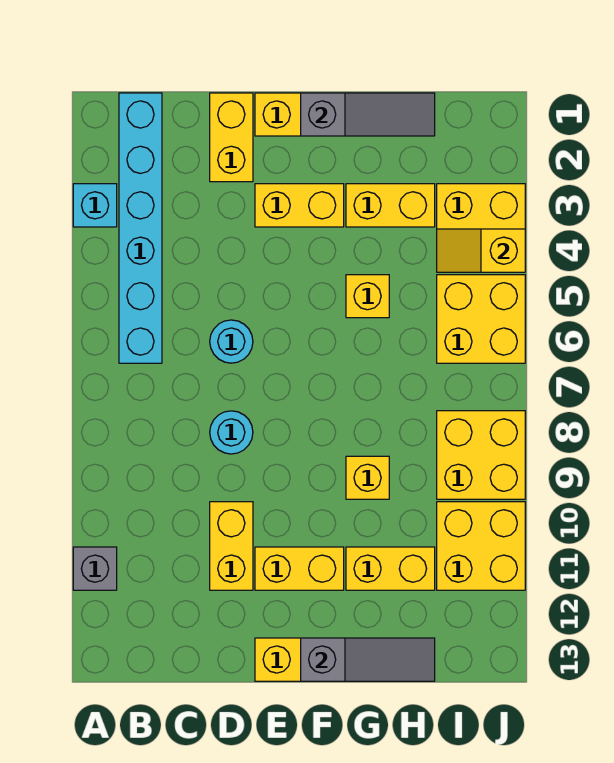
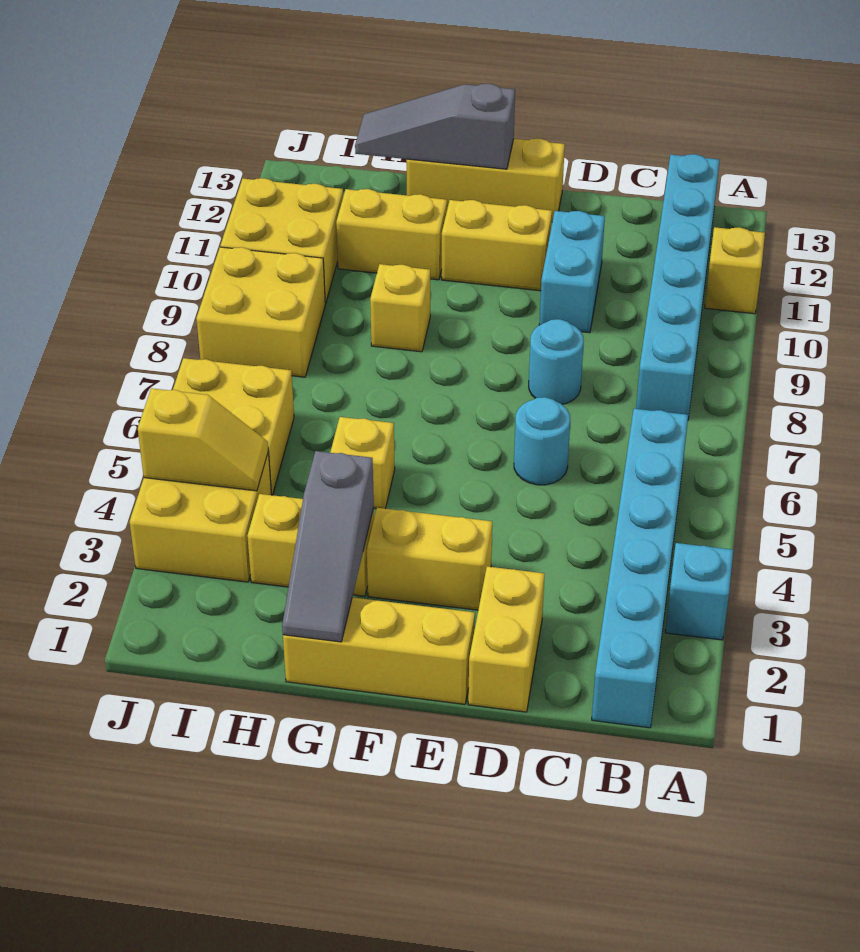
grey brick A11 level 1 -> yellow brick A11 level 1
none -> cyan brick B8:B13 level 1
yellow brick D10:D11 level 1 -> cyan brick D10:D11 level 1
grey slope F1:H1 level 2 top F -> grey slope G1:G3 level 2 top 3

